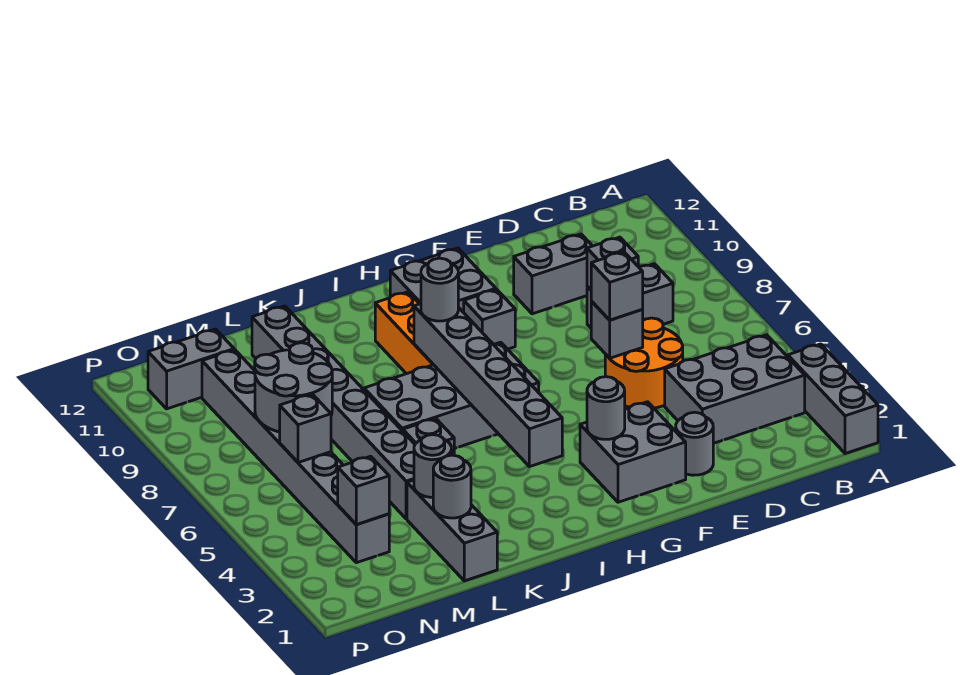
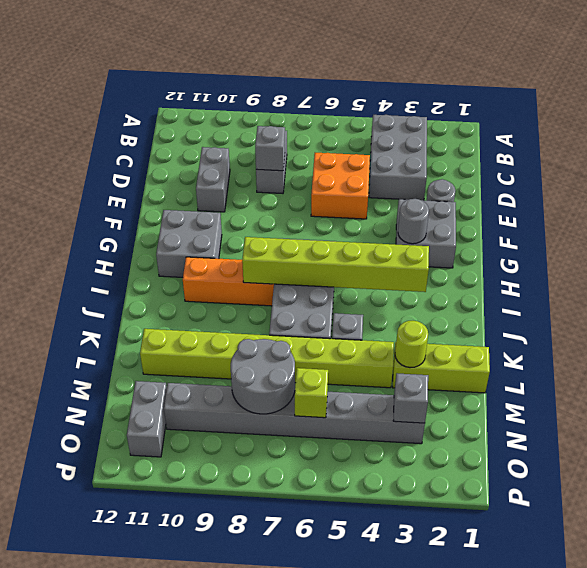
grey brick A1:A3 level 1 -> none
orange round brick D5:E6 level 1 -> orange brick D5:E6 level 1
grey brick E6 level 2 -> none
grey brick E6 level 3 -> none
grey brick G9 level 1 -> none
grey brick I3:I8 level 2 -> lime brick I3:I8 level 2
grey round brick I8 level 3 -> none
grey brick L1:L3 level 1 -> lime brick L1:L3 level 1
grey round brick L2 level 2 -> none
grey round brick L3 level 2 -> lime round brick L3 level 2
grey brick L4:L11 level 1 -> lime brick L4:L11 level 1
grey brick N6 level 2 -> lime brick N6 level 2

